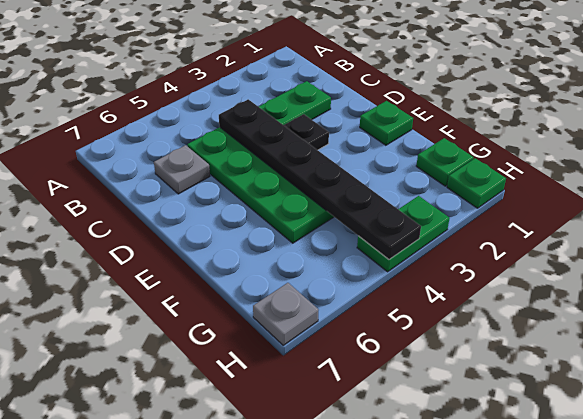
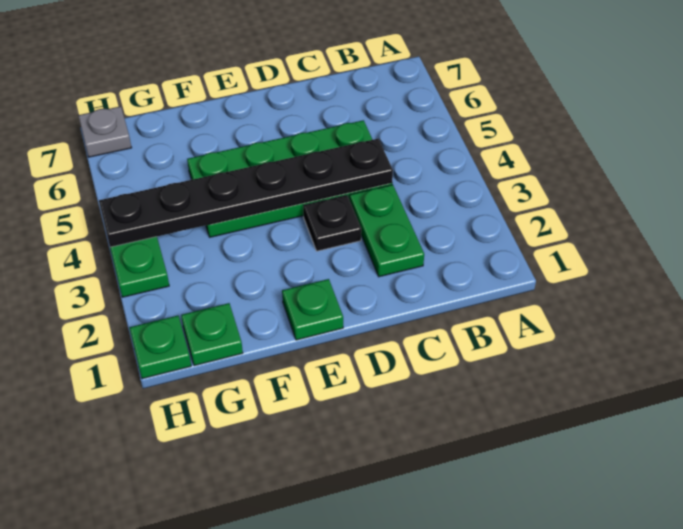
grey plate C6 level 1 -> none

